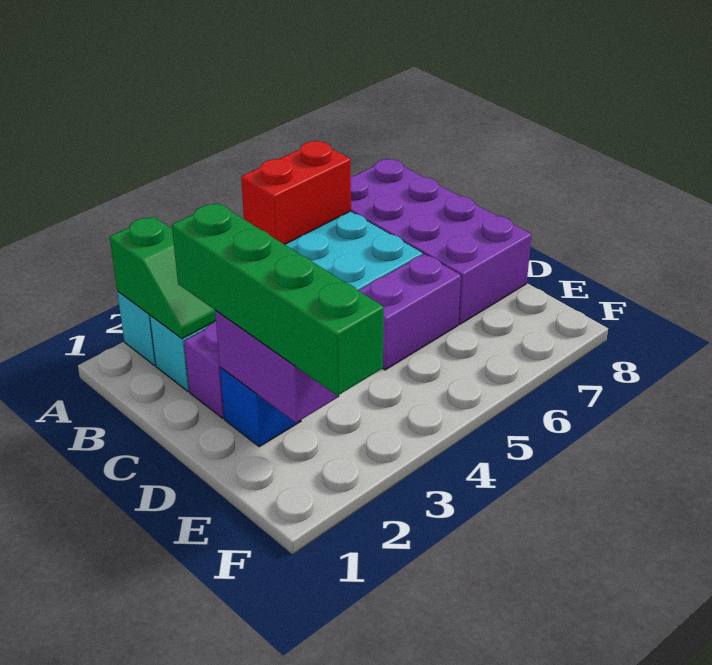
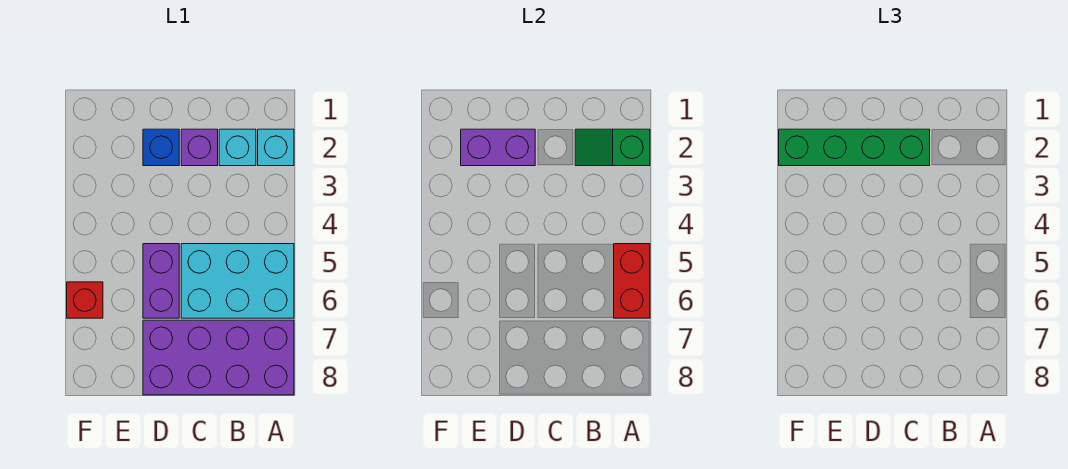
none -> red brick F6 level 1

